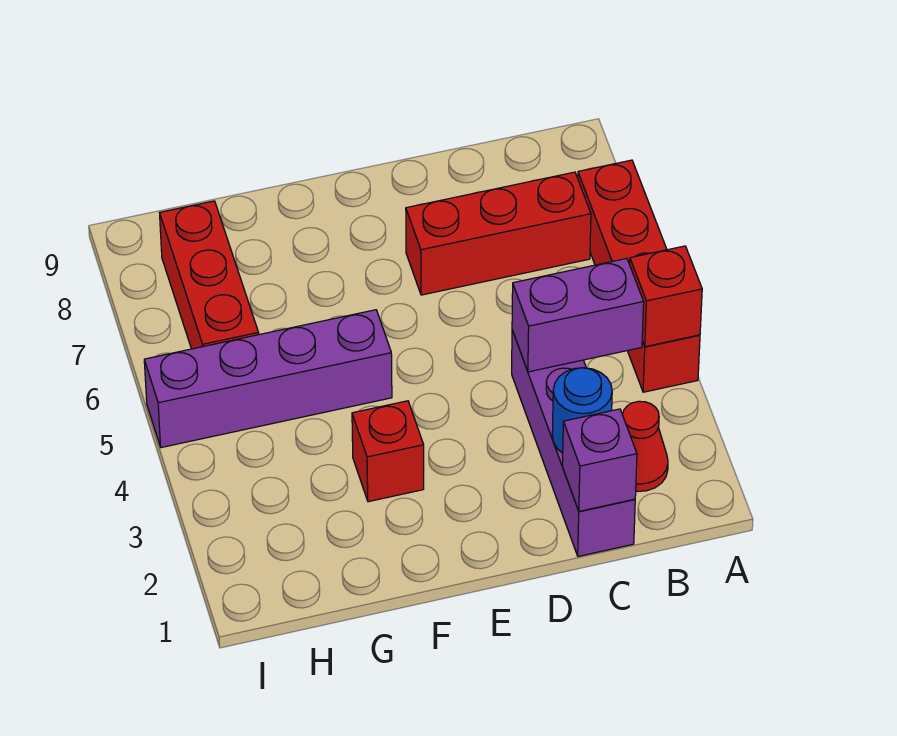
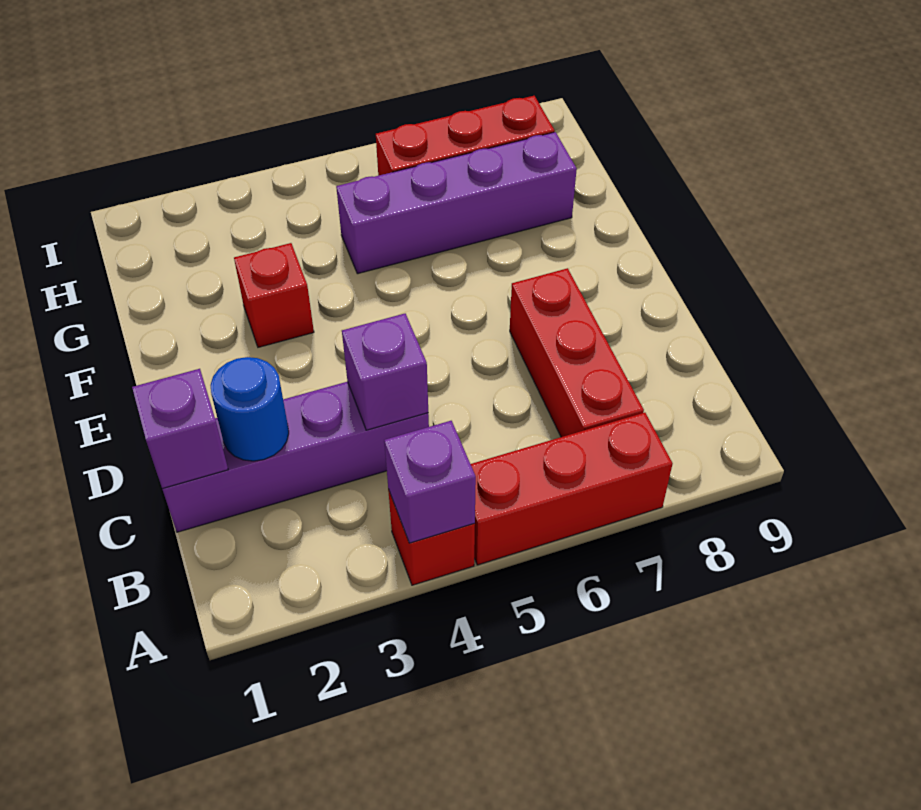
red brick A4 level 2 -> purple brick A4 level 2
red cone B2 level 1 -> none
purple brick B4:C4 level 2 -> purple brick C4 level 2
purple brick F5:I5 level 1 -> purple brick G5:G8 level 1

